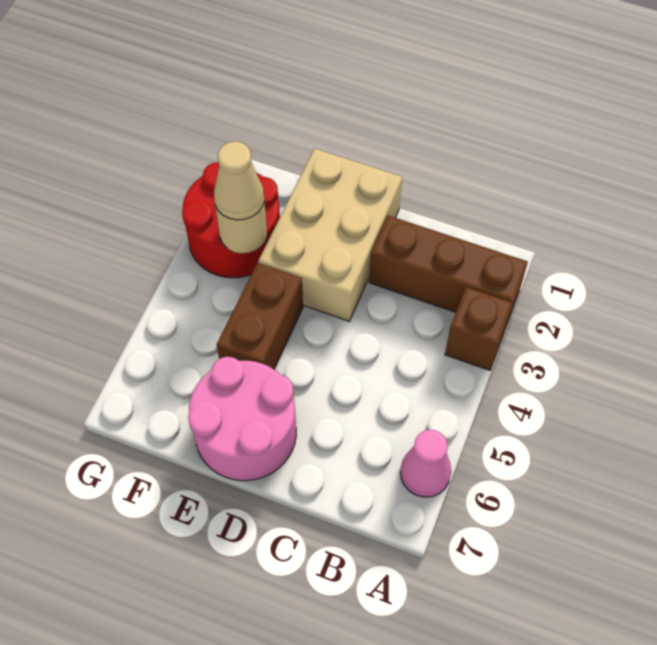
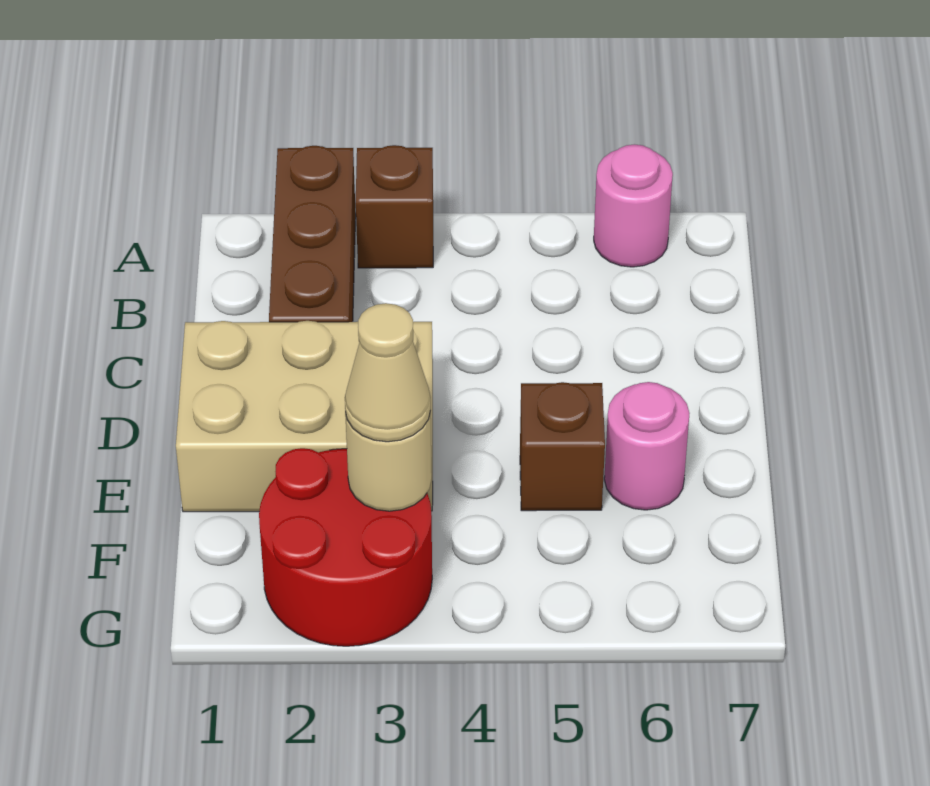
pink cone A6 level 1 -> pink round brick A6 level 1
pink round brick D6:E7 level 1 -> pink round brick E6 level 1
brown brick E4:E5 level 1 -> brown brick E5 level 1

